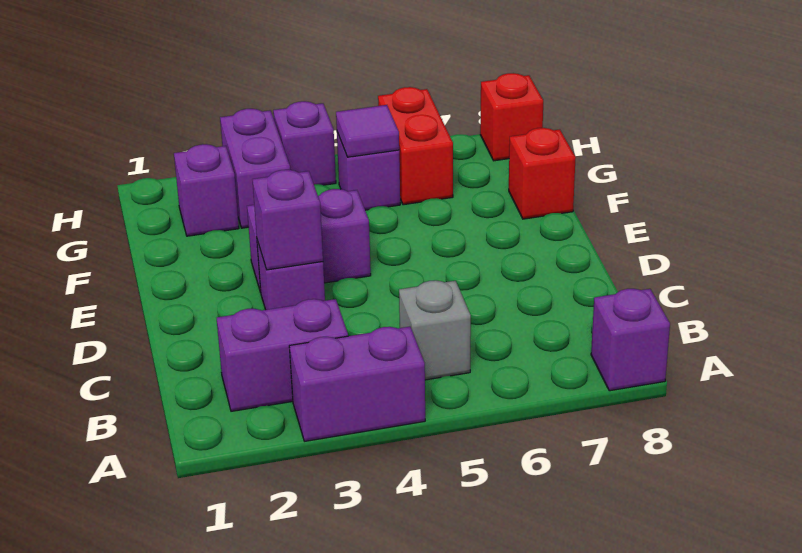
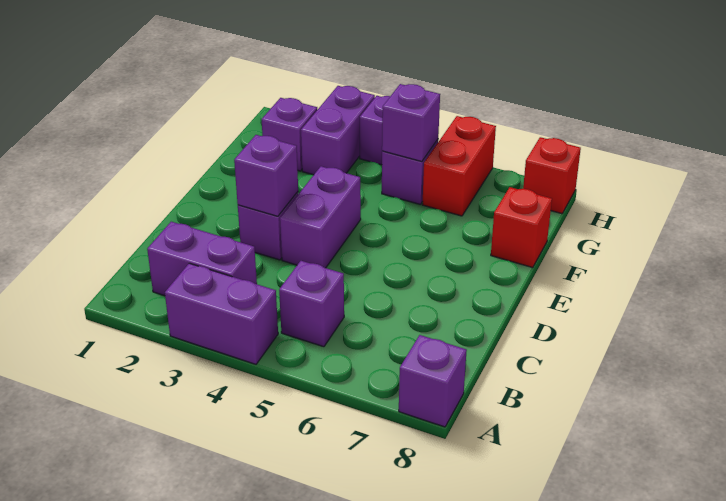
grey brick B5 level 1 -> purple brick B5 level 1
purple brick E3:E4 level 1 -> purple brick D4:E4 level 1
purple tile G5 level 2 -> purple brick G5 level 2

